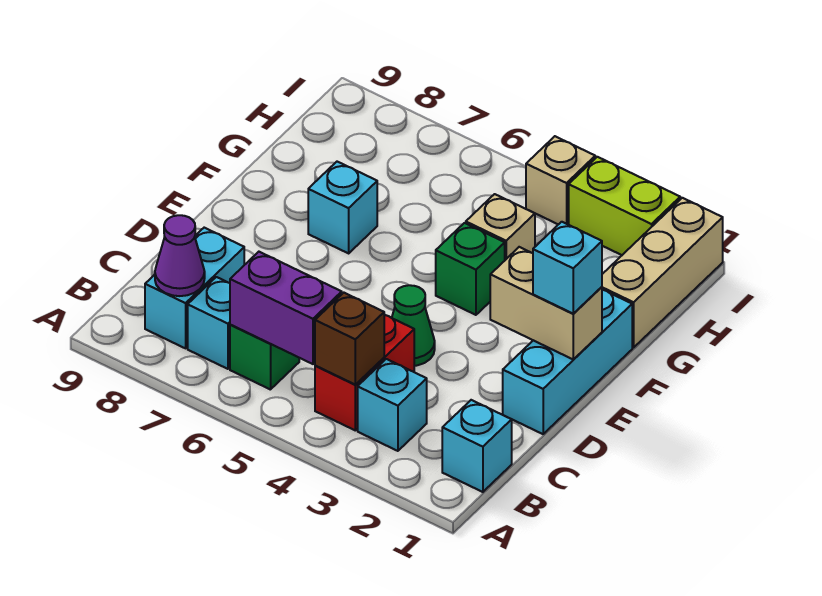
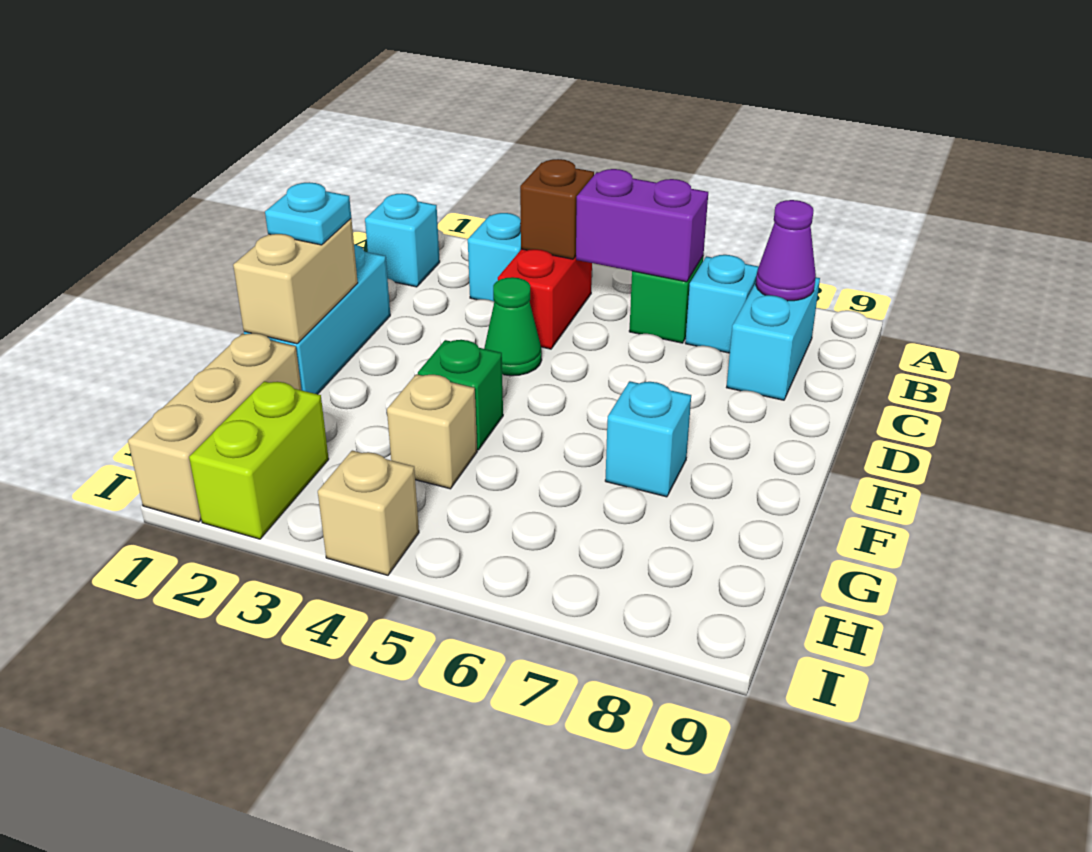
tan brick E1:E2 level 2 -> tan brick E1:F1 level 2
cyan brick E1 level 3 -> cyan plate E1 level 3
lime brick I2:I3 level 1 -> lime brick H2:I2 level 1

